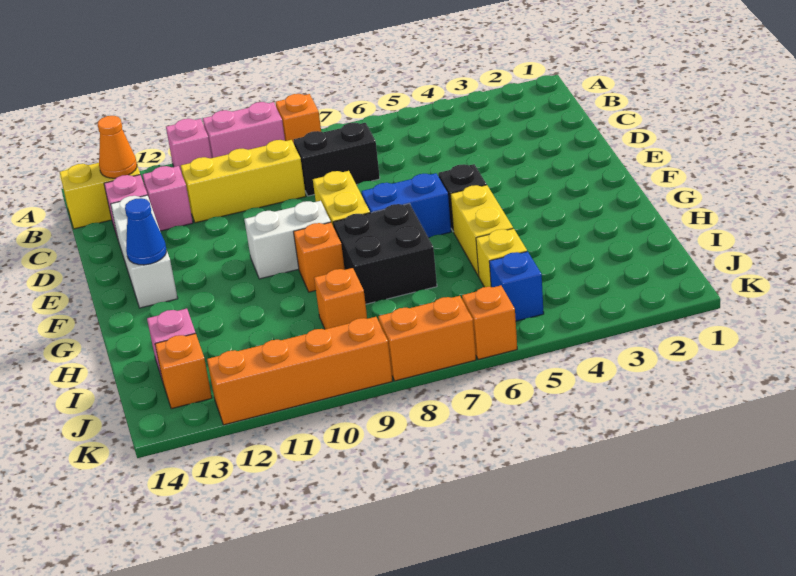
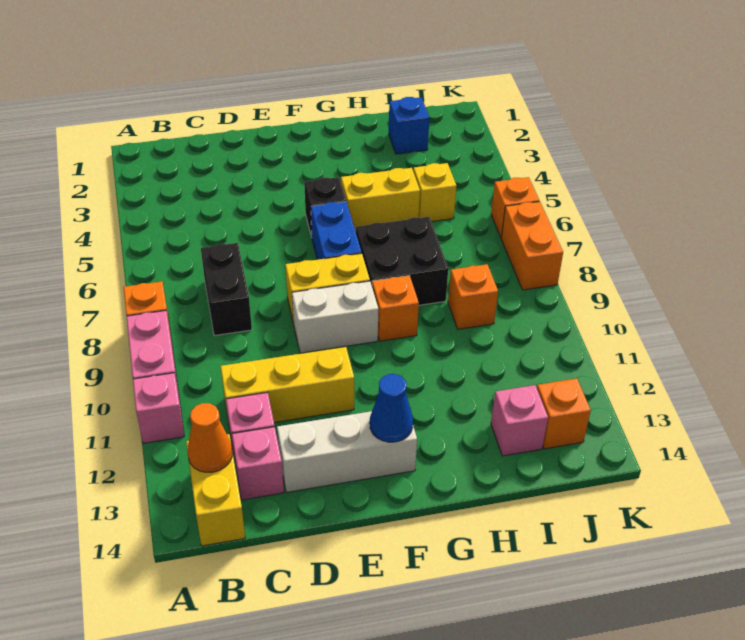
yellow brick C9:C11 level 1 -> yellow brick C11:E11 level 1
white brick F9:F10 level 1 -> white brick E9:F9 level 1
blue brick J5 level 1 -> blue brick I2 level 1
orange brick K9:K12 level 1 -> none

